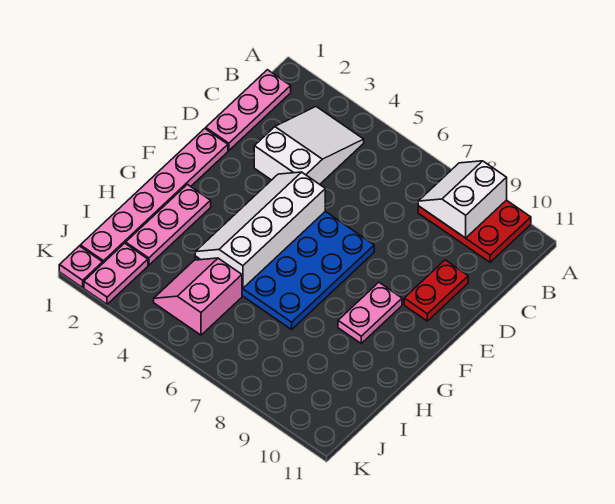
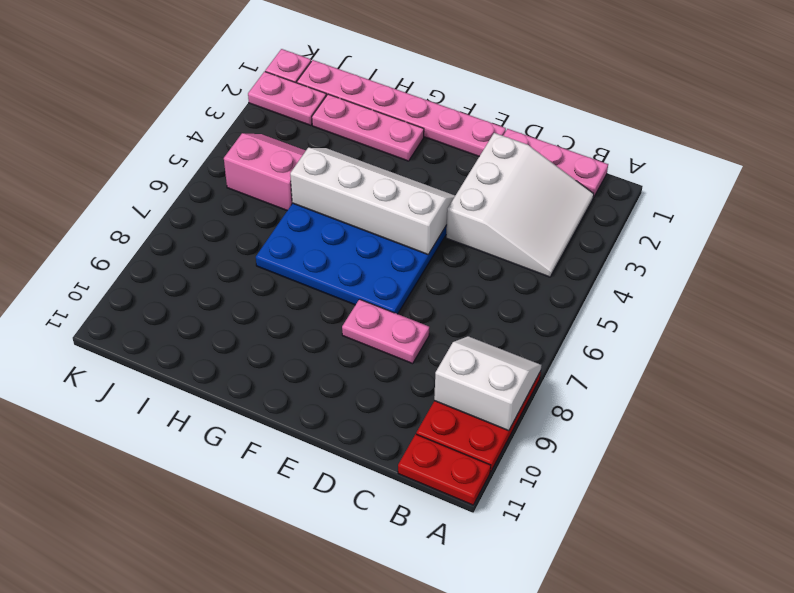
white slope B3:D4 level 1 top D -> white slope B2:D4 level 1 top D
red plate D10:E10 level 1 -> red plate A11:B11 level 1
pink plate F9:G9 level 1 -> pink plate D8:E8 level 1

